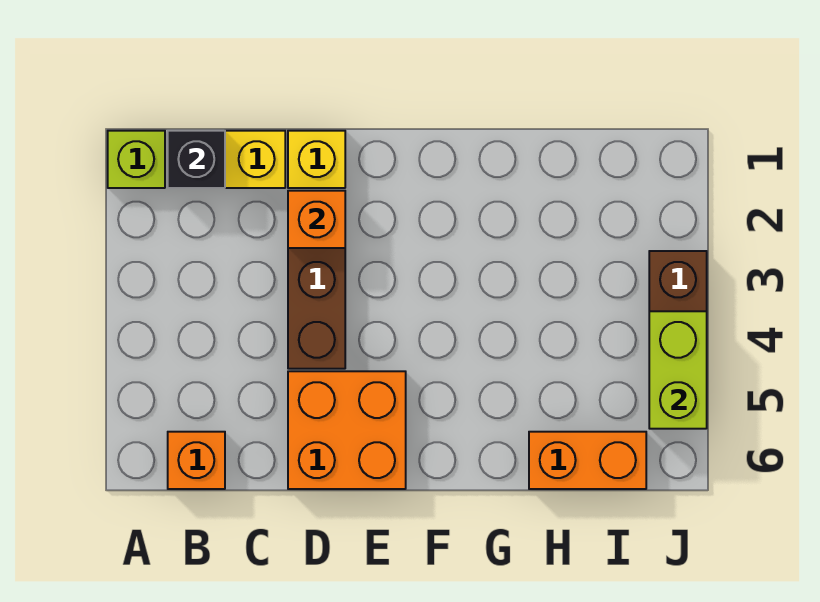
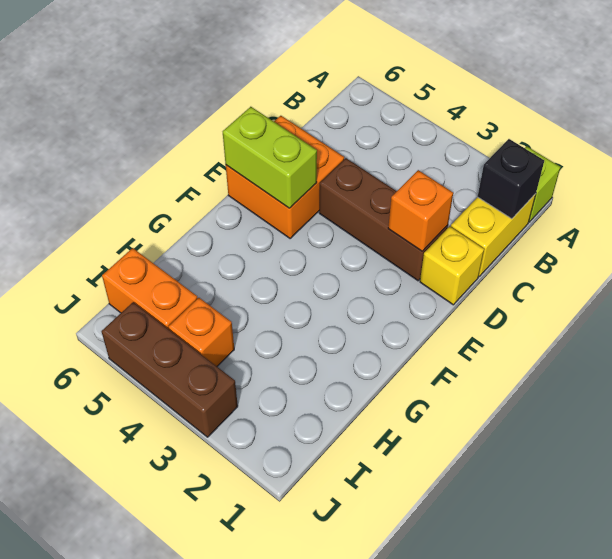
orange brick B6 level 1 -> orange brick I4 level 1
orange brick H6:I6 level 1 -> orange brick I5:I6 level 1
lime brick J4:J5 level 2 -> lime brick E5:E6 level 2

